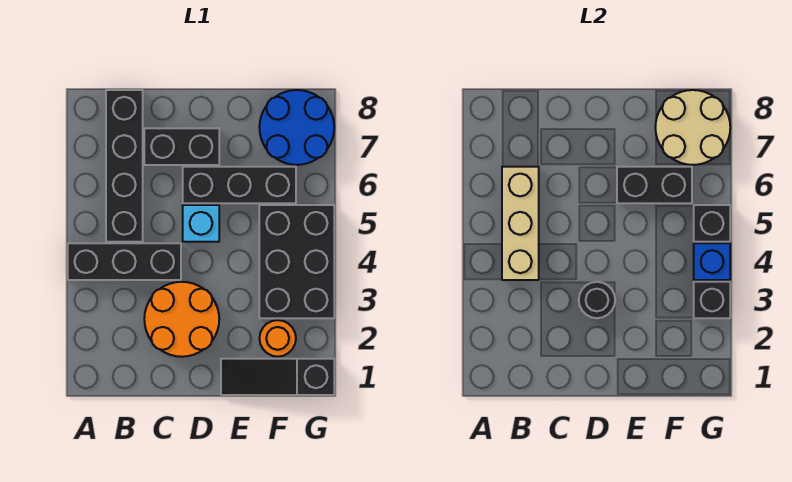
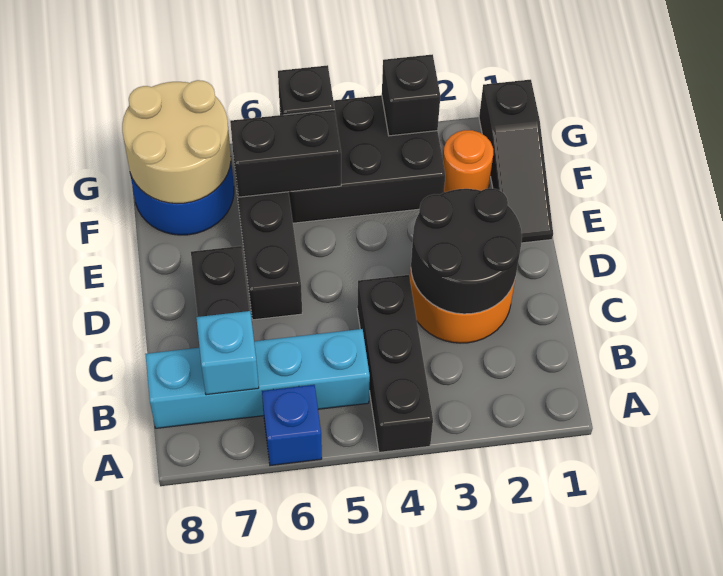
tan brick B4:B6 level 2 -> none
black brick B5:B8 level 1 -> cyan brick B5:B8 level 1
black round brick D3 level 2 -> black round brick C2:D3 level 2
cyan brick D5 level 1 -> cyan brick B7 level 2
black brick E6:F6 level 2 -> black brick F5:F6 level 2
blue brick G4 level 2 -> blue brick A6 level 1

